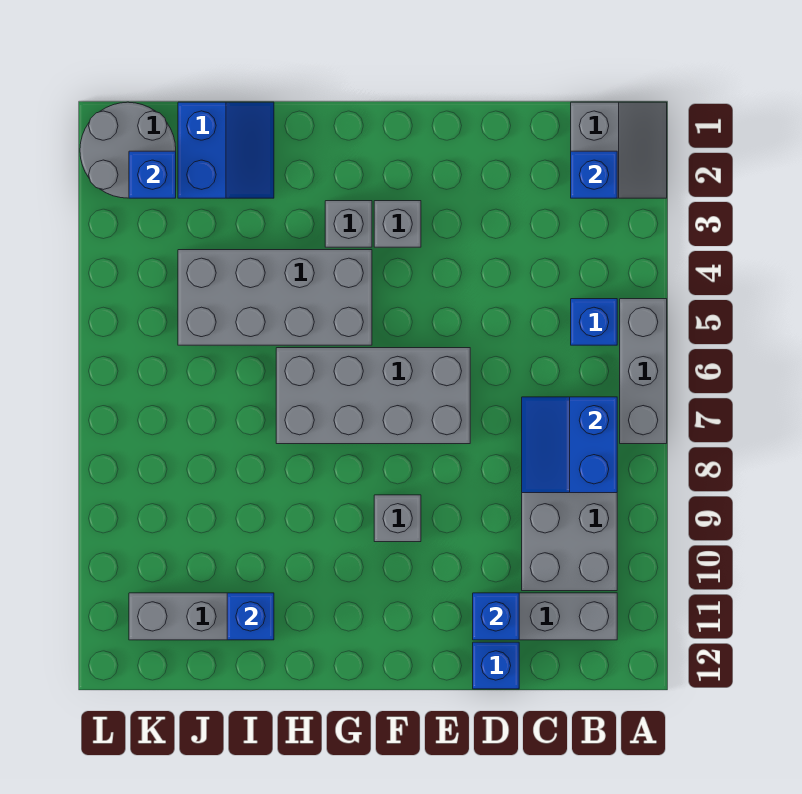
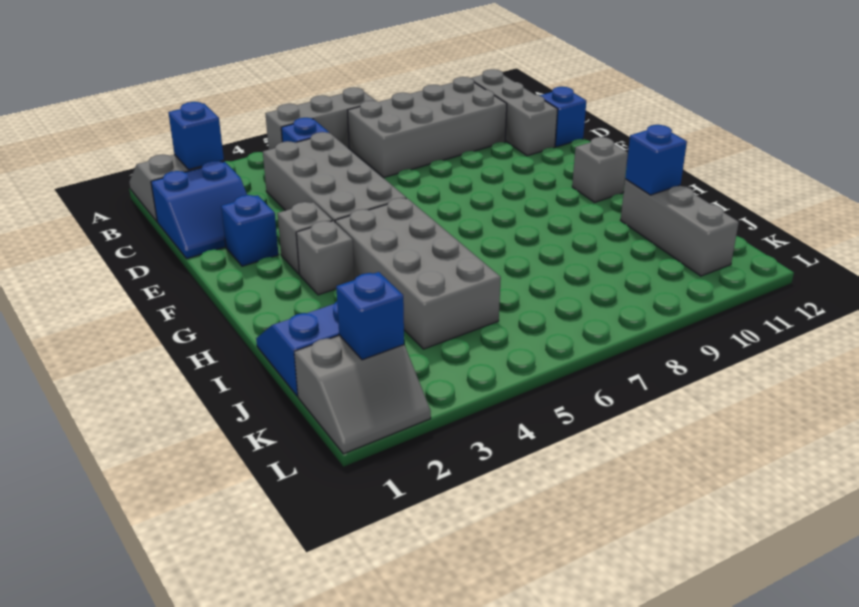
blue slope B7:C8 level 2 top B -> blue slope C1:D2 level 1 top C
blue brick D11 level 2 -> blue brick E2 level 1
grey brick E6:H7 level 1 -> grey brick C4:F5 level 1
grey brick F9 level 1 -> grey brick G11 level 1
grey round brick K1:L2 level 1 -> grey slope K1:L2 level 1 top K

